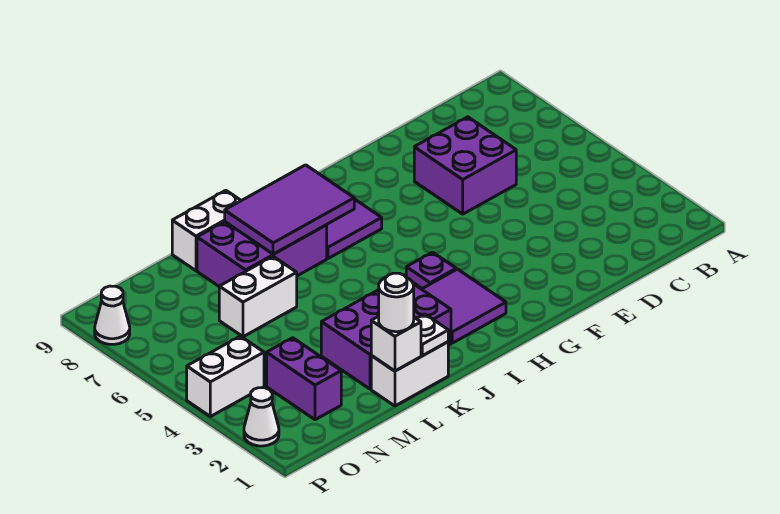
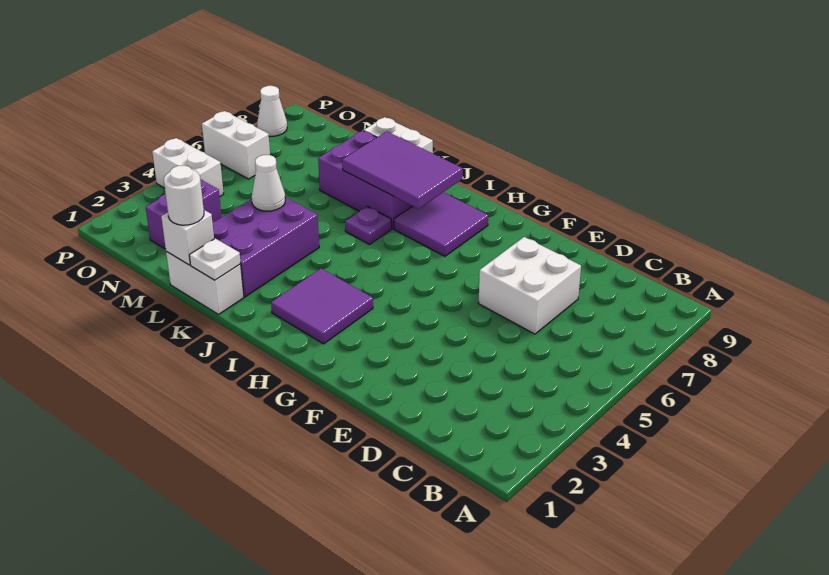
purple brick D6:E7 level 1 -> white brick D6:E7 level 1
purple plate H4 level 1 -> purple plate J6 level 1
purple brick J2:L3 level 1 -> purple brick K2:L4 level 1
white brick L6:M6 level 1 -> white brick O6:P6 level 1
white cone P2 level 1 -> white cone L4 level 2

